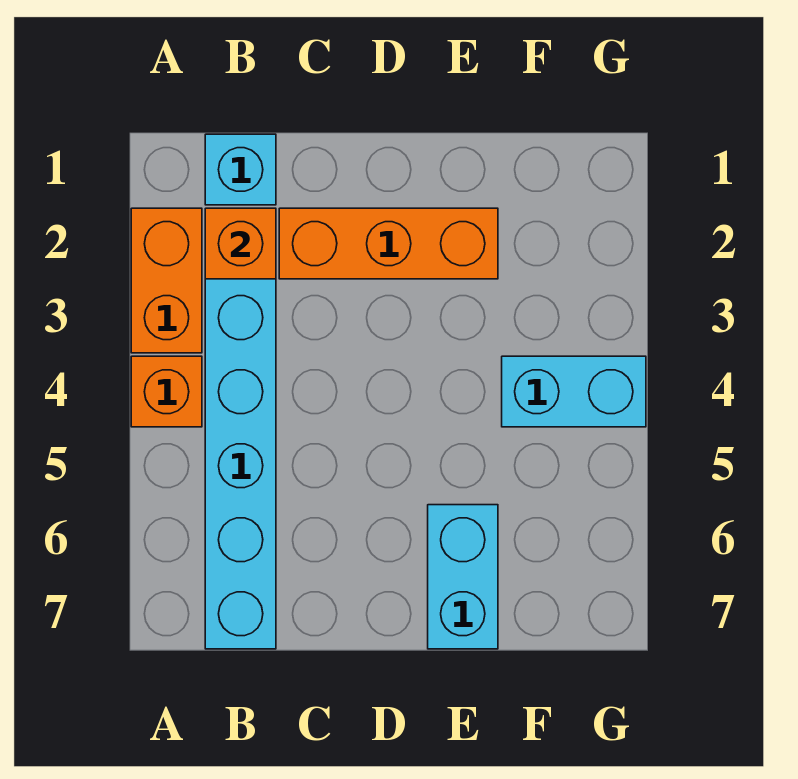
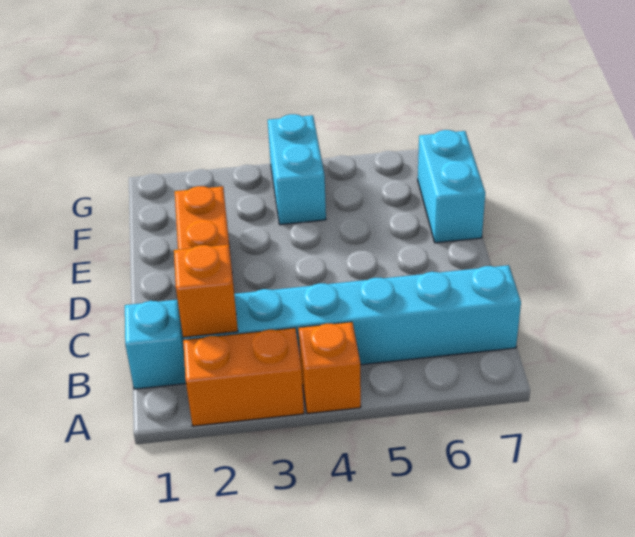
cyan brick E6:E7 level 1 -> cyan brick E7:F7 level 1

